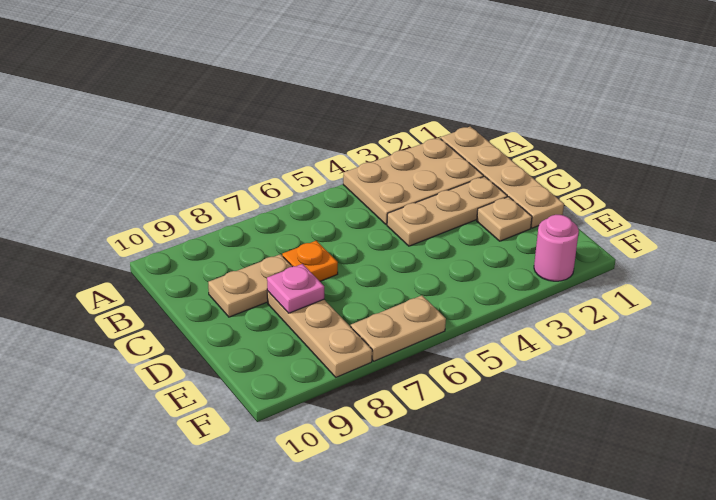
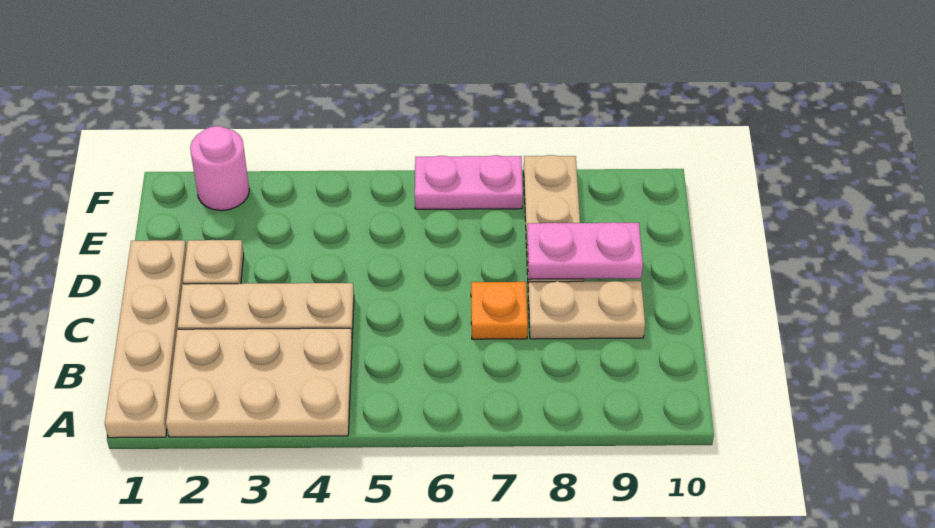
pink plate D8 level 2 -> pink plate D8:D9 level 2
tan plate F6:F7 level 1 -> pink plate F6:F7 level 1

